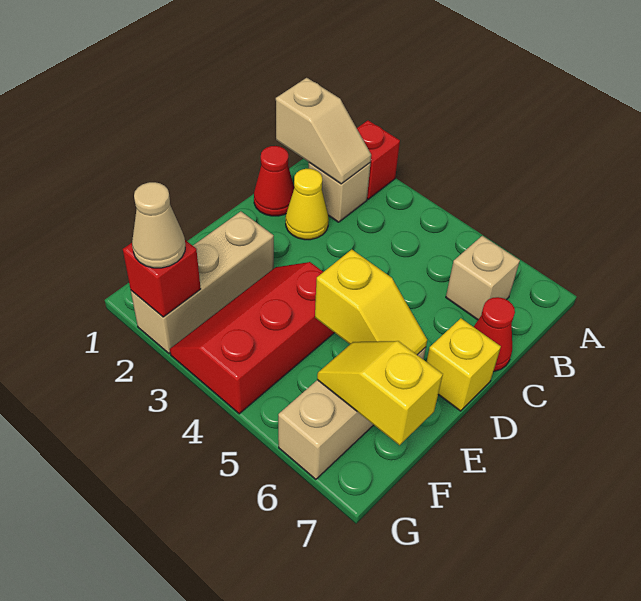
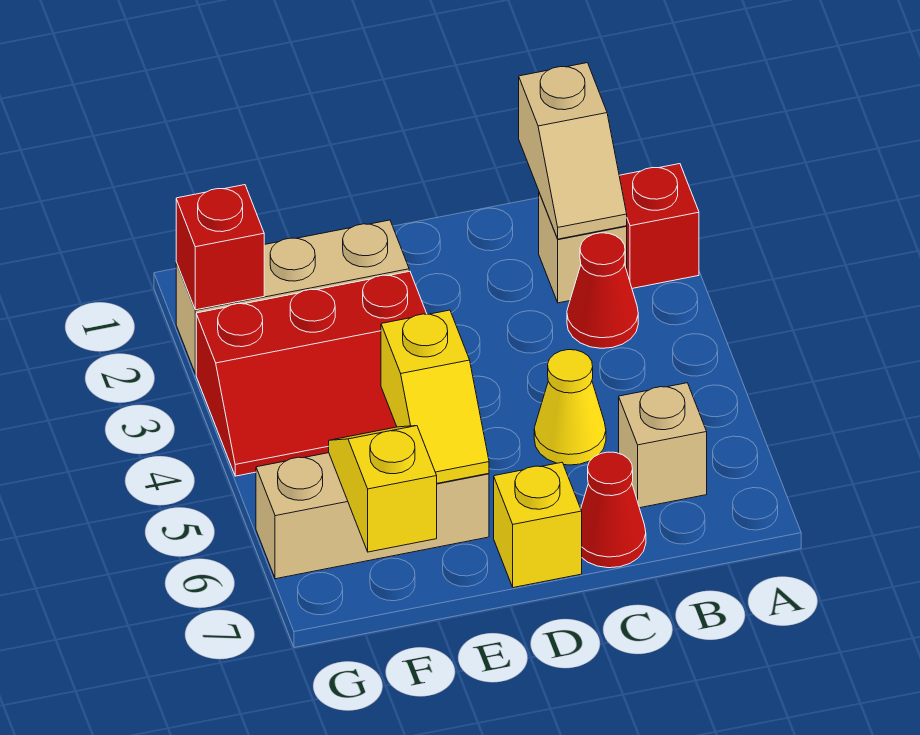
red cone C1 level 1 -> red cone B3 level 1
yellow cone C2 level 1 -> yellow cone C5 level 1
red slope E3:G4 level 1 top 4 -> red slope E3:G4 level 1 top 3
tan cone G2 level 3 -> none

